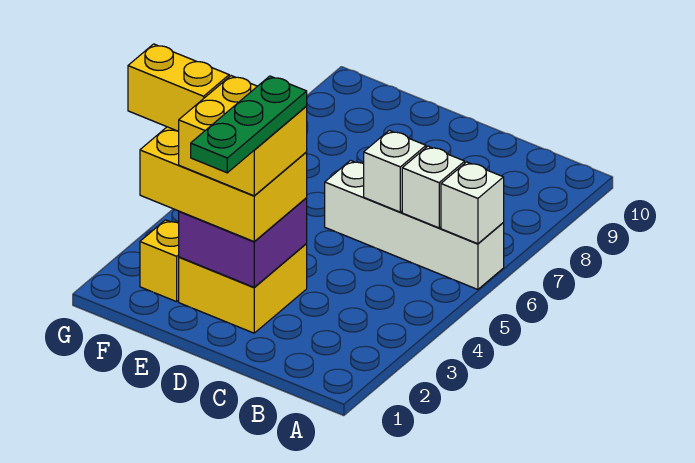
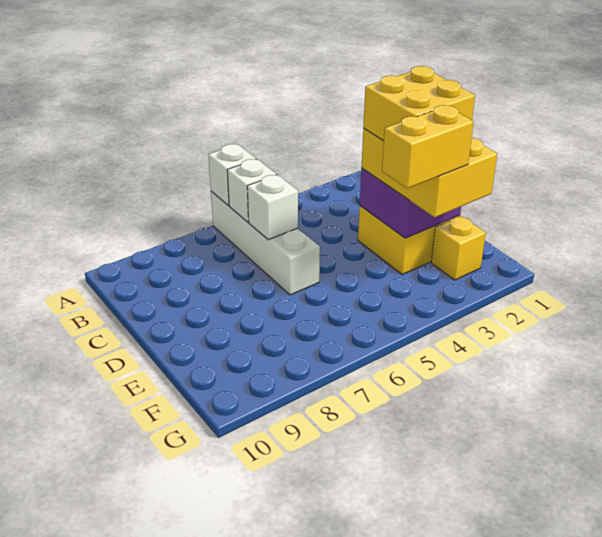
green plate D1:D3 level 5 -> none
yellow brick F3:G3 level 4 -> yellow brick F3:F4 level 4

